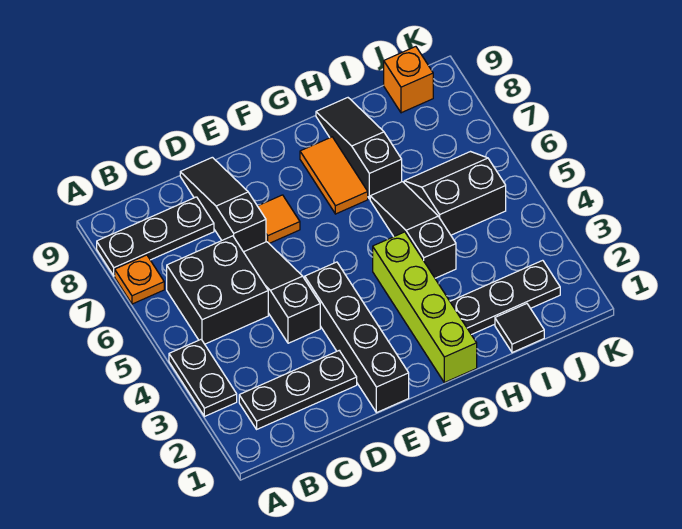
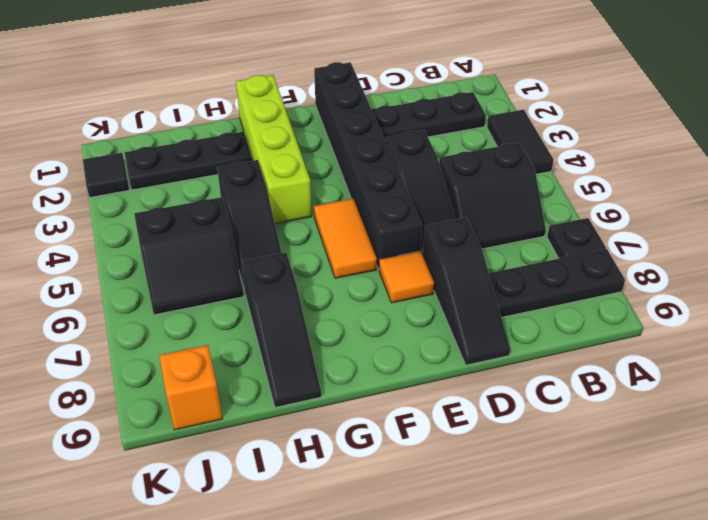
black plate A3:A4 level 1 -> black tile A3:A4 level 1
orange plate A7 level 1 -> black plate A7 level 1
black brick B5:C6 level 1 -> black slope B5:C6 level 1 top 5
black brick E1:E4 level 1 -> black brick E1:E6 level 1
orange tile G7:G8 level 1 -> orange tile F5:F6 level 1
black tile I1 level 1 -> black tile K2 level 1

